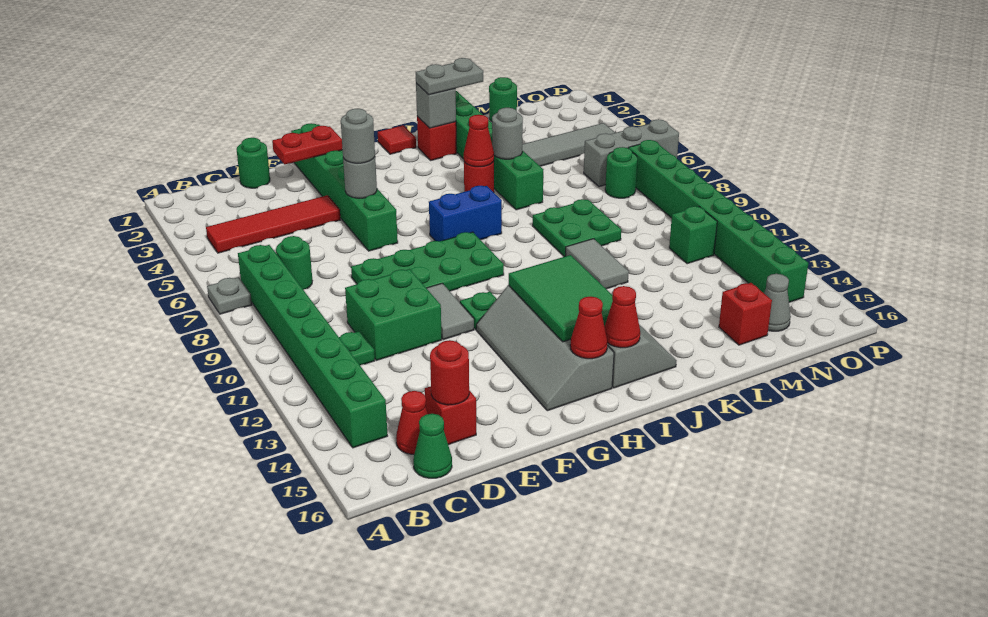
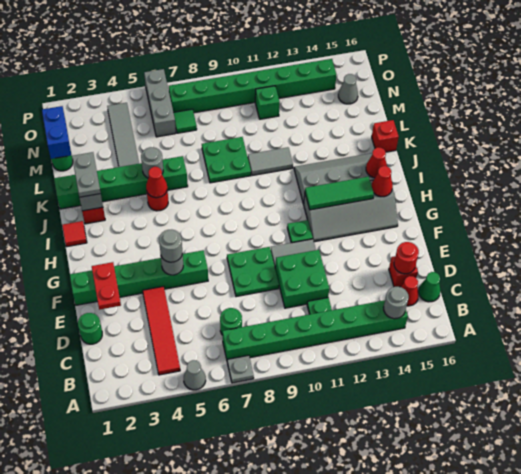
none -> grey cone A5 level 1
none -> grey round brick B14 level 2
green plate E8:H9 level 1 -> green plate E8:F9 level 1
blue brick H7:I7 level 1 -> blue brick M1:N1 level 2
green tile H12:I14 level 2 -> green tile H12:H14 level 2
red brick M15 level 1 -> red brick K16 level 1
green round brick N7 level 1 -> green tile N7 level 1

